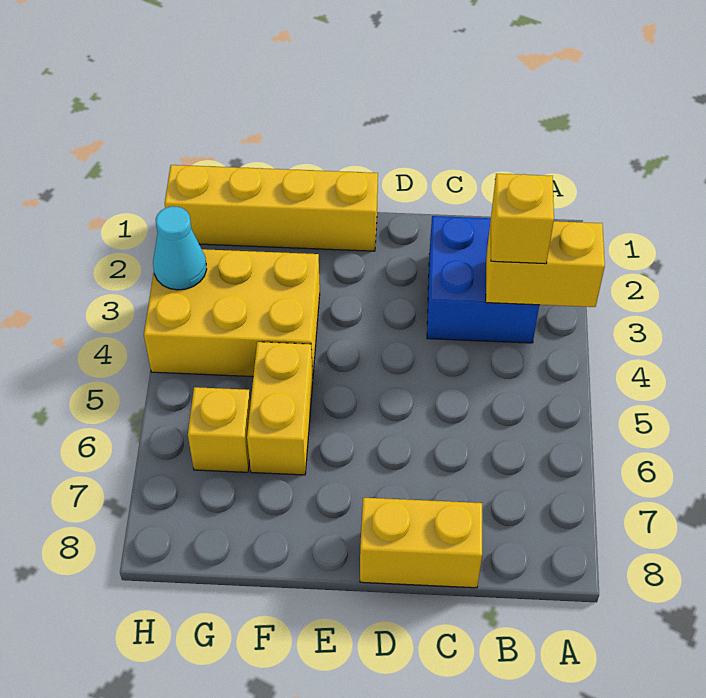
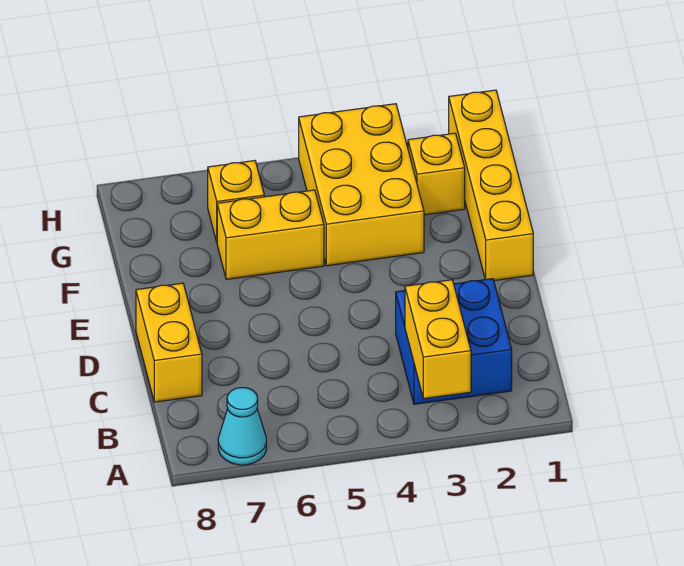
yellow brick B3 level 3 -> yellow brick G2 level 1
cyan cone H3 level 2 -> cyan cone A7 level 1

